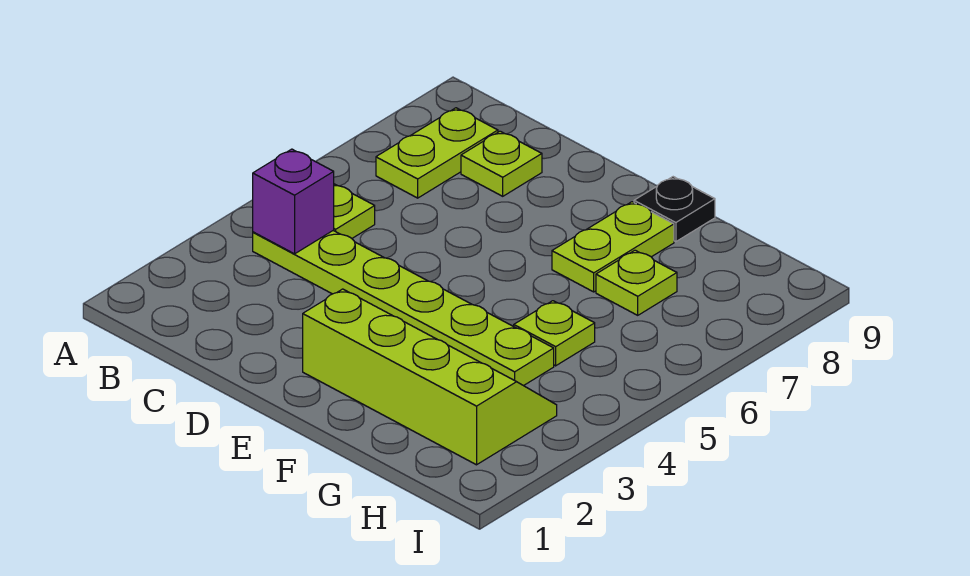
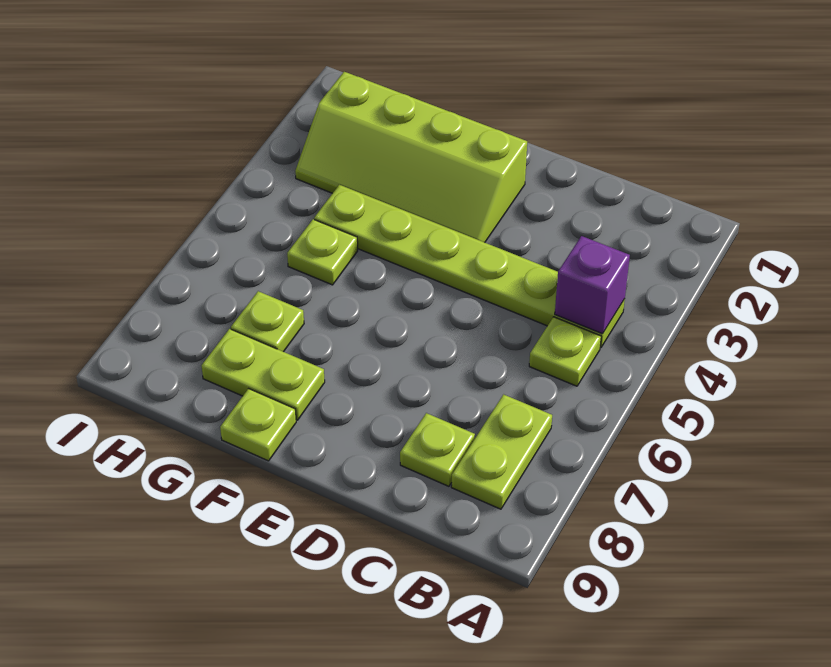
lime plate F7:F8 level 1 -> lime plate F8:G8 level 1
black plate F9 level 1 -> lime plate F9 level 1

